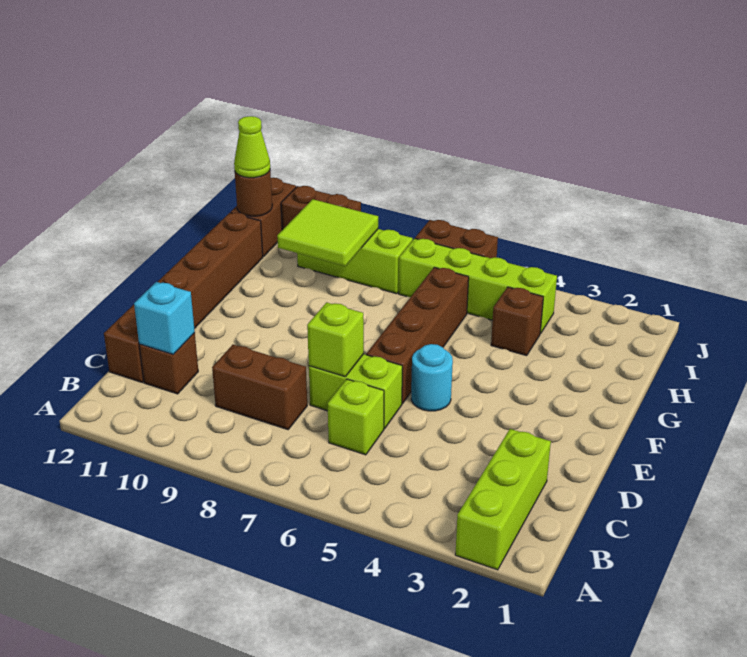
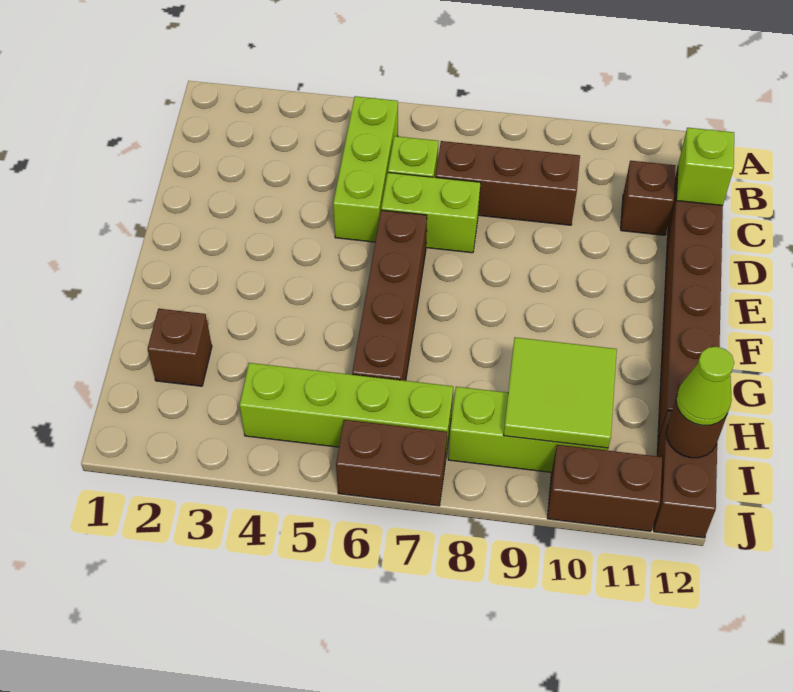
lime brick A2:C2 level 1 -> lime brick B5:D5 level 1
brown brick C8:C9 level 1 -> brown brick C7:C9 level 1
cyan brick C11 level 2 -> none
lime brick D7 level 2 -> lime brick C12 level 2
cyan round brick E5 level 1 -> none
brown brick H4 level 1 -> brown brick H2 level 1

